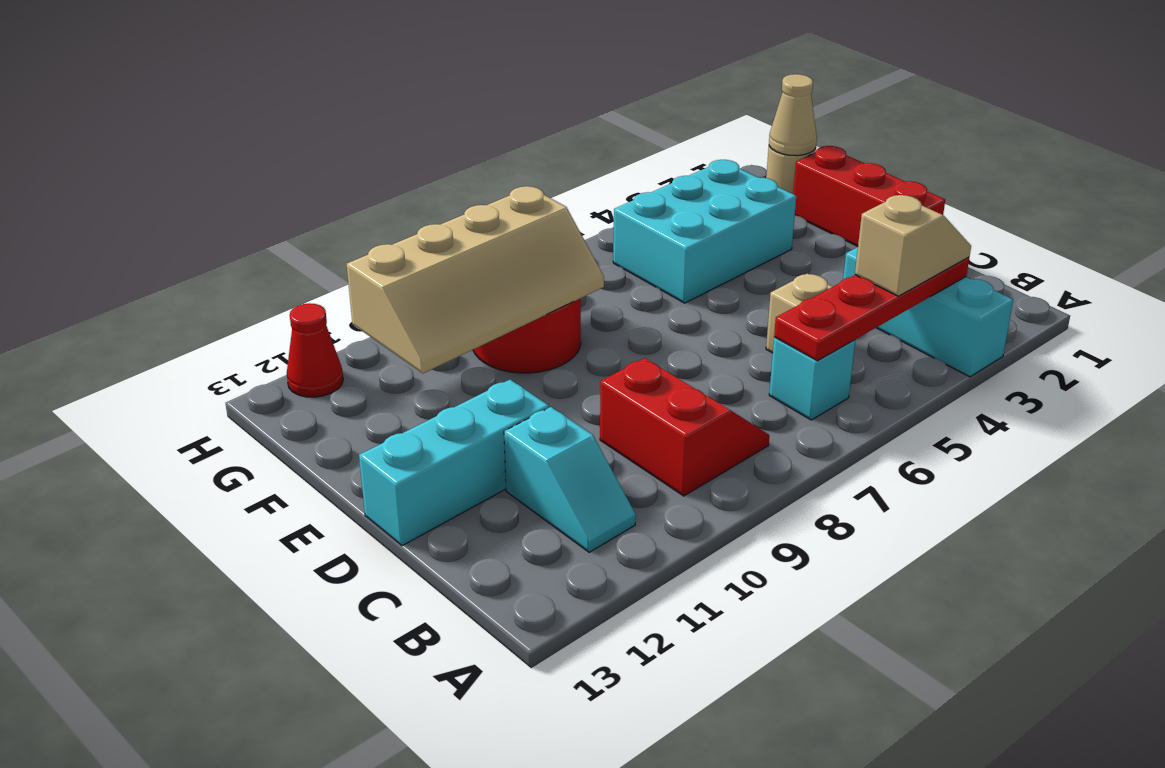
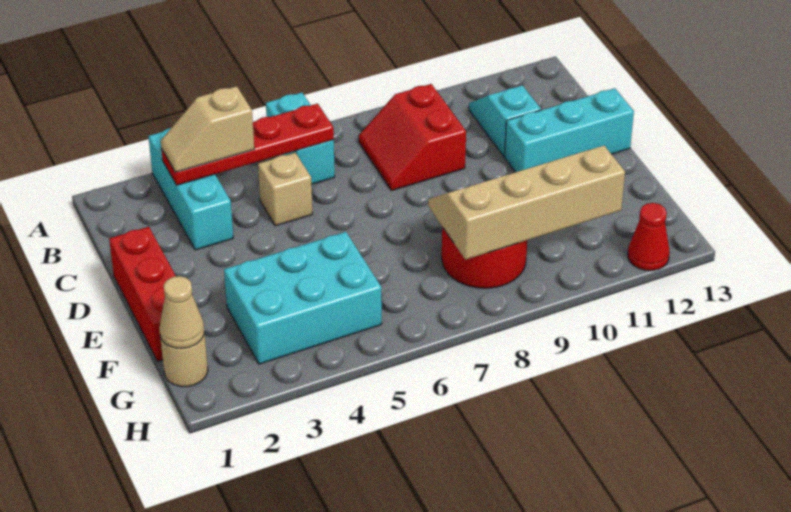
cyan brick B6 level 1 -> cyan brick A6:B6 level 1

